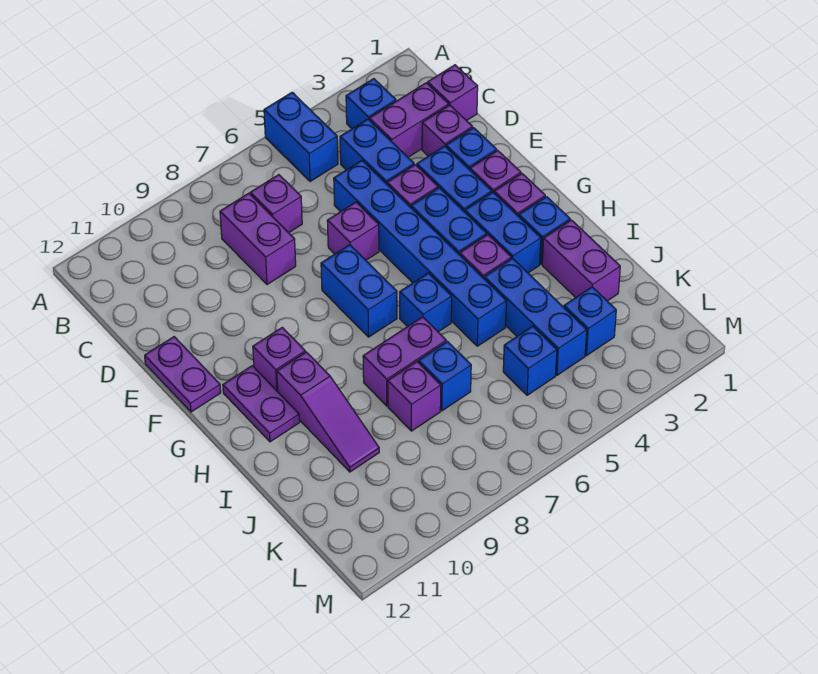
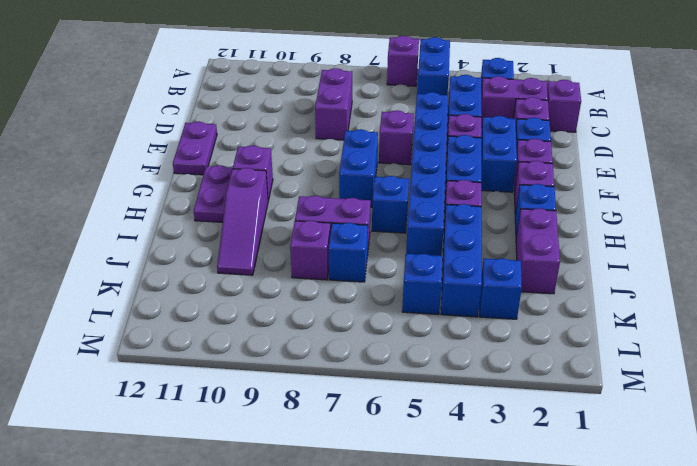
purple brick C7 level 1 -> purple brick A6 level 1
blue brick G3:H3 level 1 -> none

